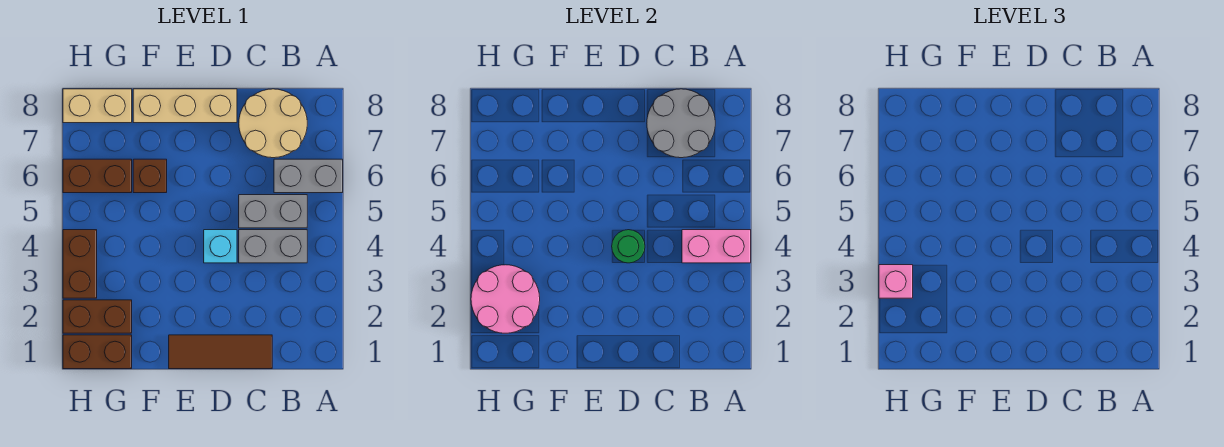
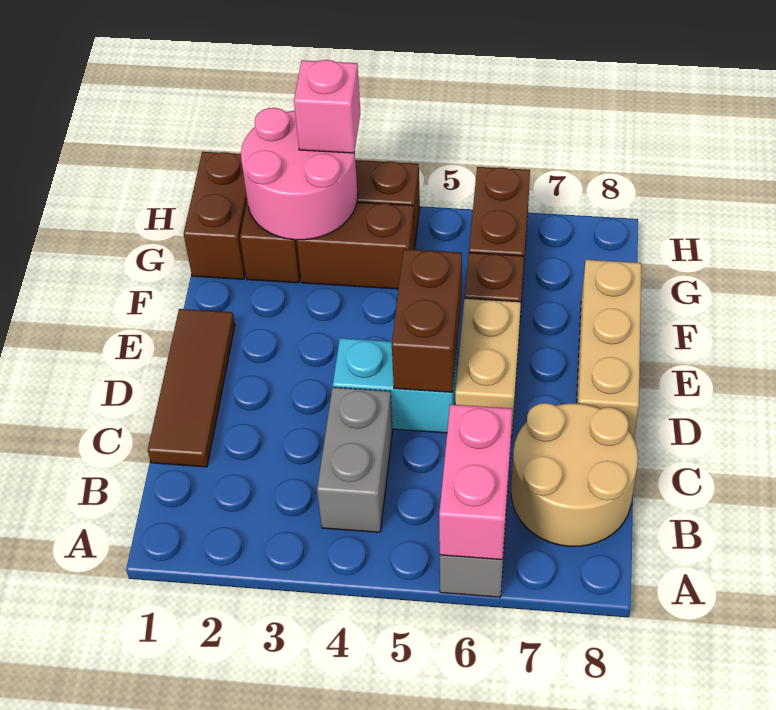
pink brick A4:B4 level 2 -> pink brick A6:B6 level 2
grey brick B5:C5 level 1 -> none
grey round brick B7:C8 level 2 -> none
cyan brick D4 level 1 -> cyan brick D4:D5 level 1
green round brick D4 level 2 -> none
none -> brown brick D5:E5 level 2
none -> brown brick G3:G4 level 1
tan brick G8:H8 level 1 -> tan brick D6:E6 level 1

